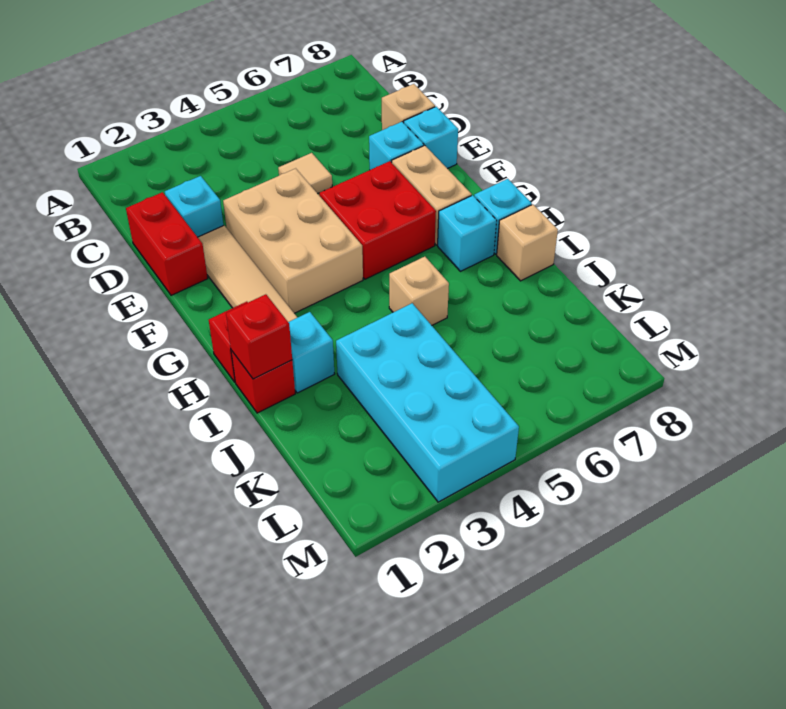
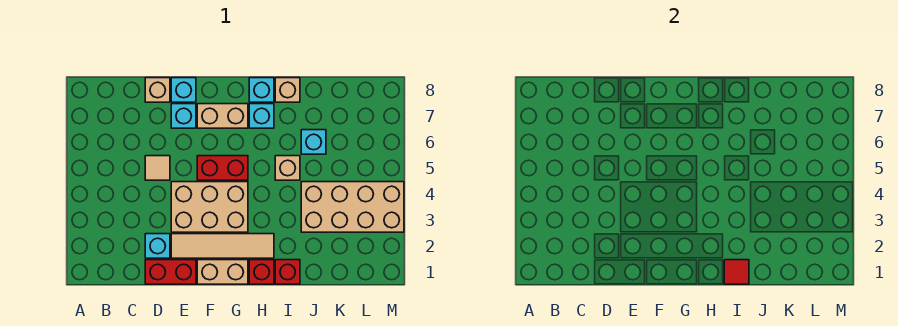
none -> tan brick F1:G1 level 1
red brick F5:G6 level 1 -> red brick F5:G5 level 1
red brick I1 level 2 -> red tile I1 level 2
cyan brick I2 level 1 -> cyan brick J6 level 1
cyan brick J3:M4 level 1 -> tan brick J3:M4 level 1

